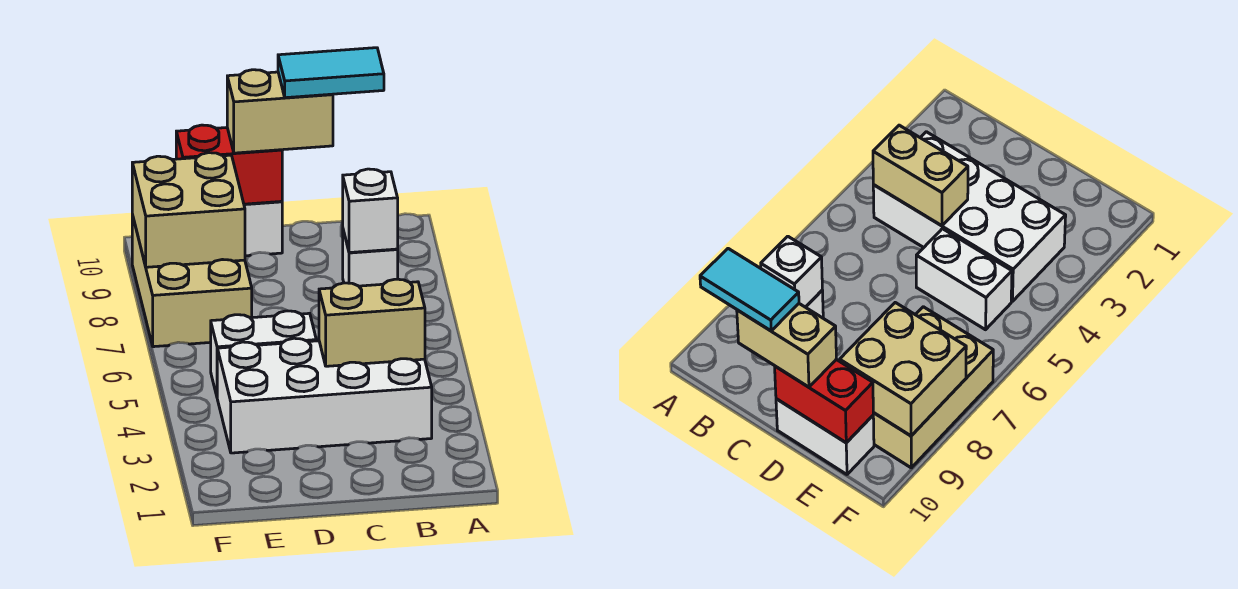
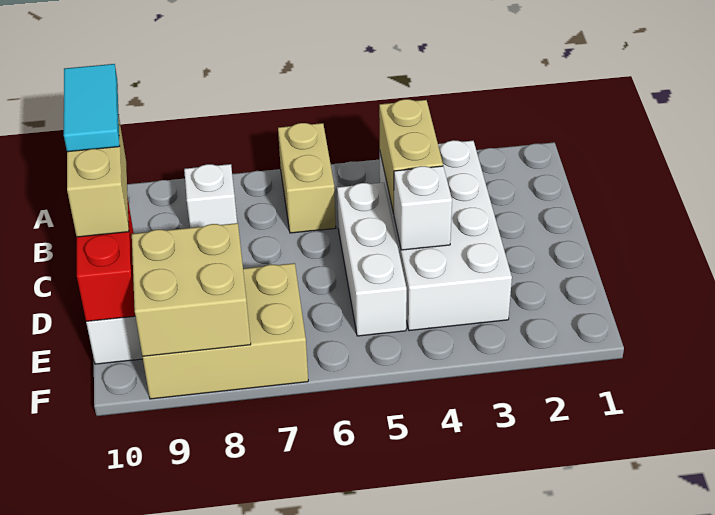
none -> tan brick A6:B6 level 1
white brick B8 level 2 -> white brick D4 level 2
white brick D5:E5 level 1 -> white brick C5:E5 level 1

